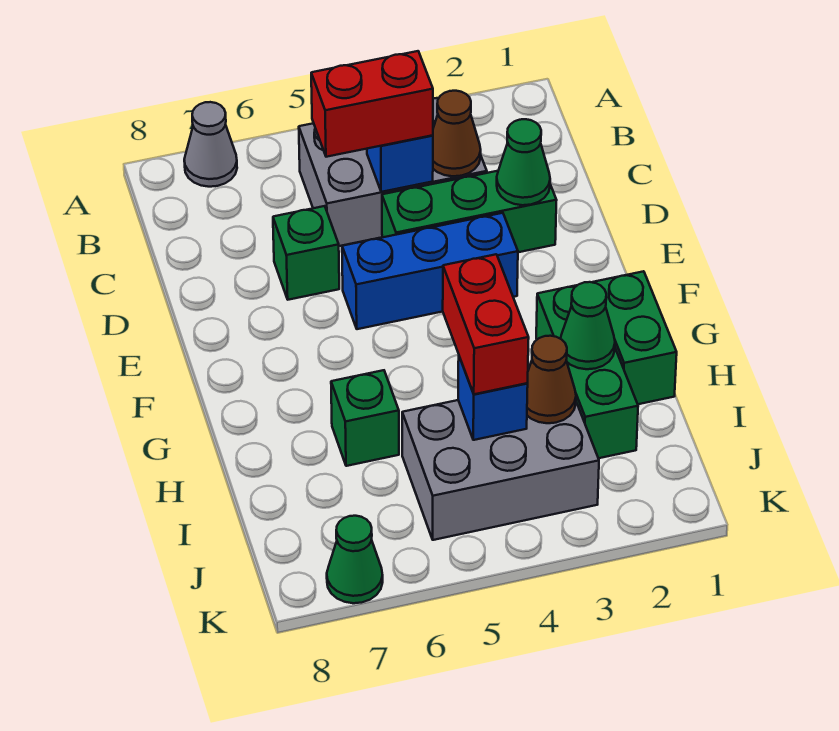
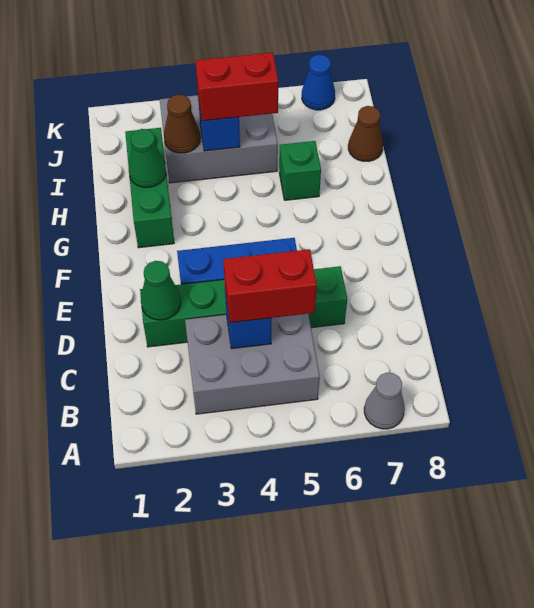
brown cone C3 level 2 -> brown cone I8 level 1
green brick G1:H1 level 1 -> none
red brick H4:I4 level 3 -> red brick I4:I5 level 3
green cone K7 level 1 -> blue cone K7 level 1

